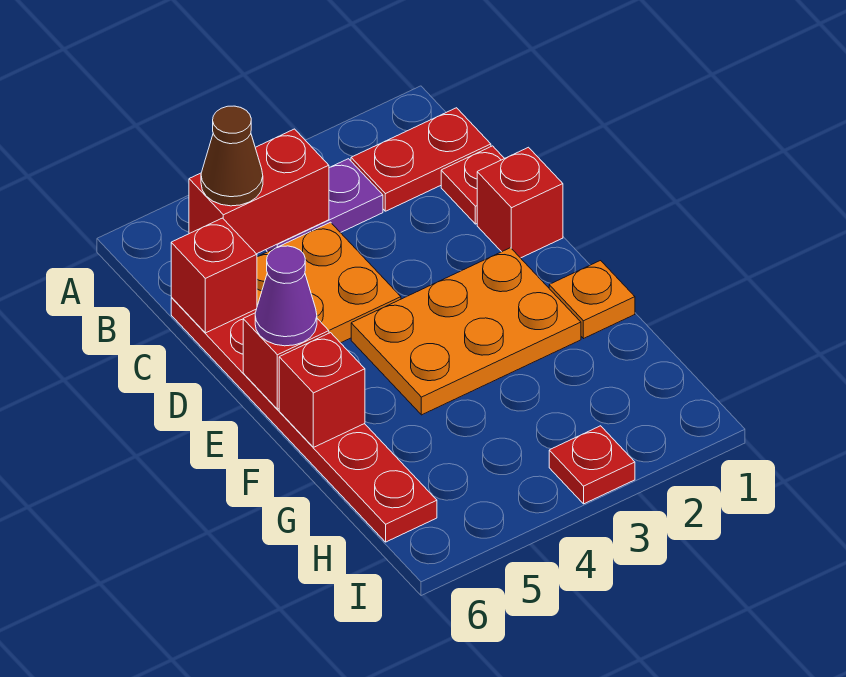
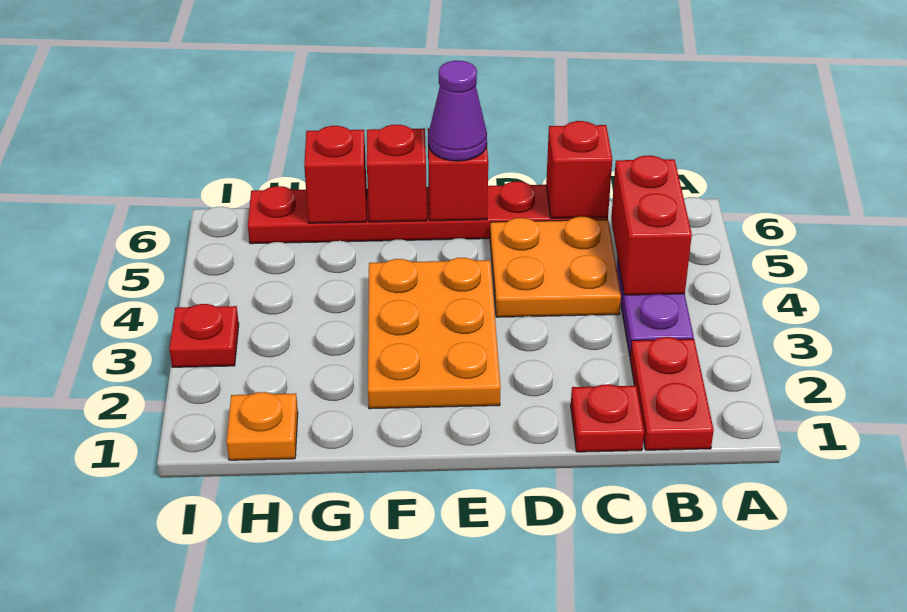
brown cone B5 level 3 -> none
red brick D1 level 1 -> red brick G6 level 2
orange plate F1 level 1 -> orange plate H1 level 1

